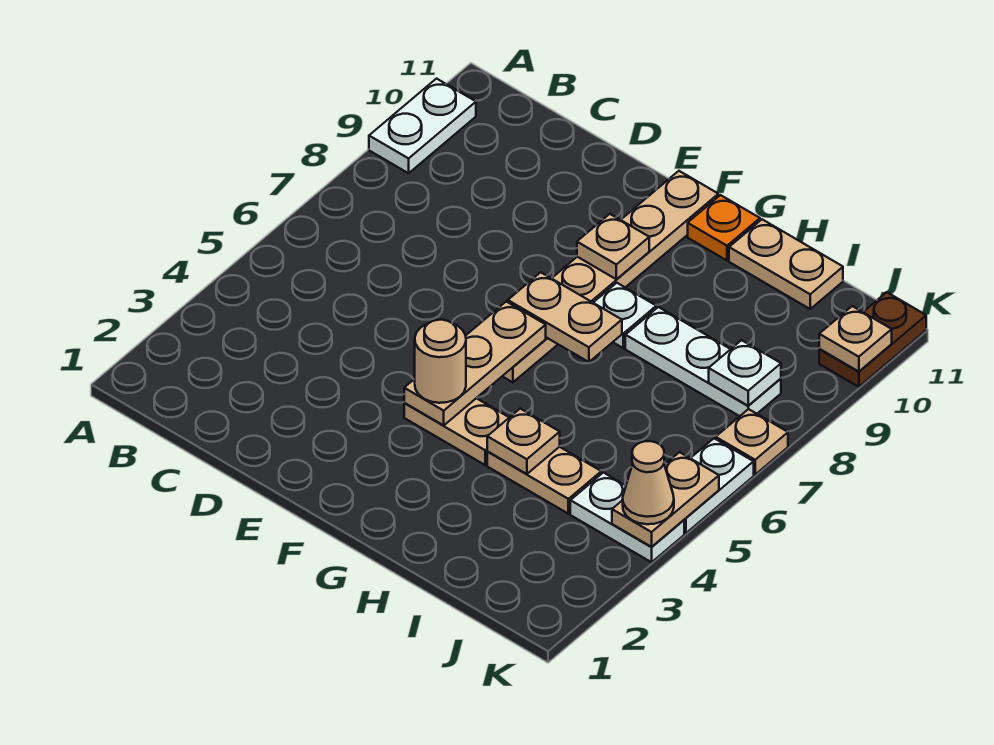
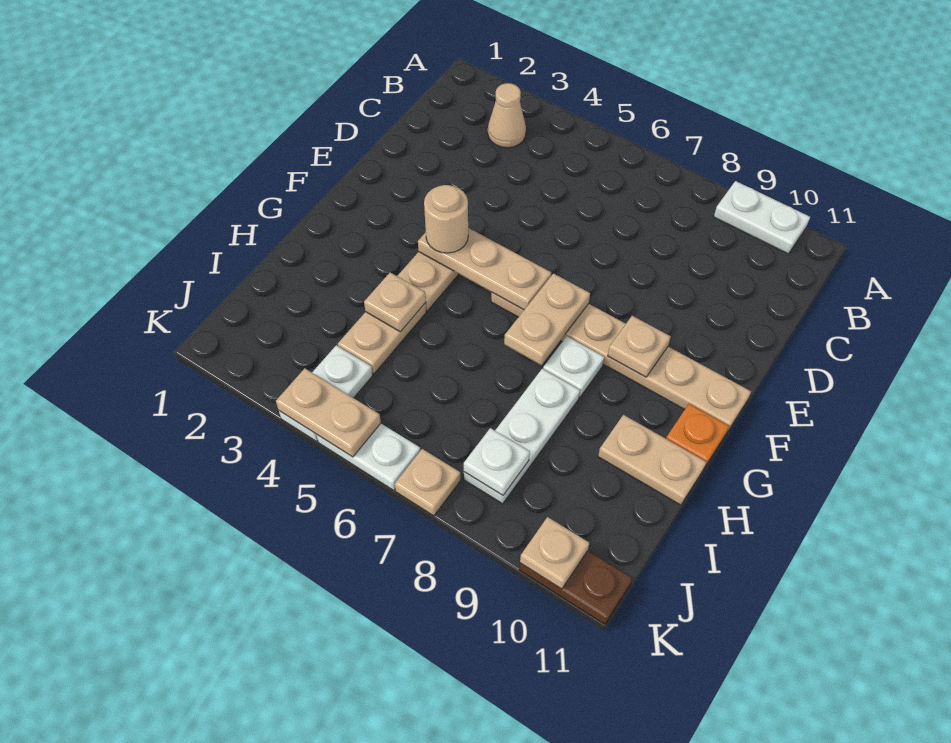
tan plate H11:I11 level 1 -> tan plate H10:H11 level 1
tan cone K4 level 3 -> tan cone B3 level 1

